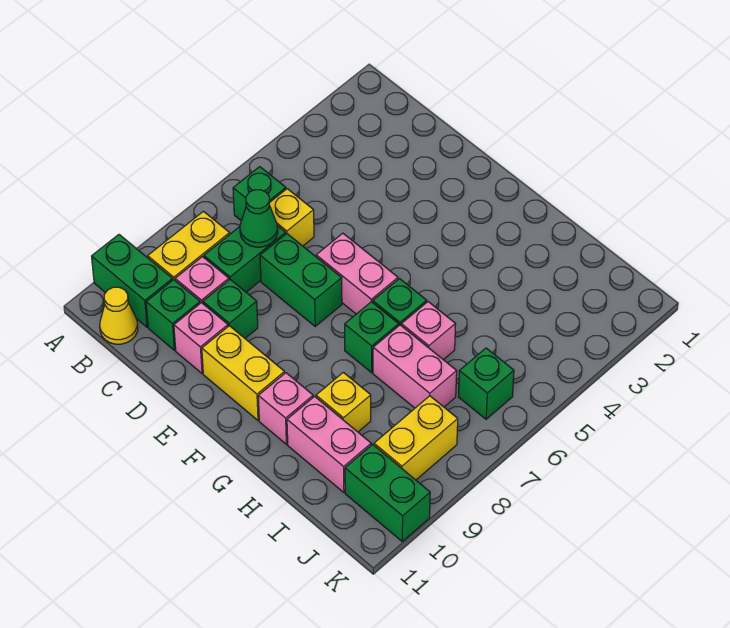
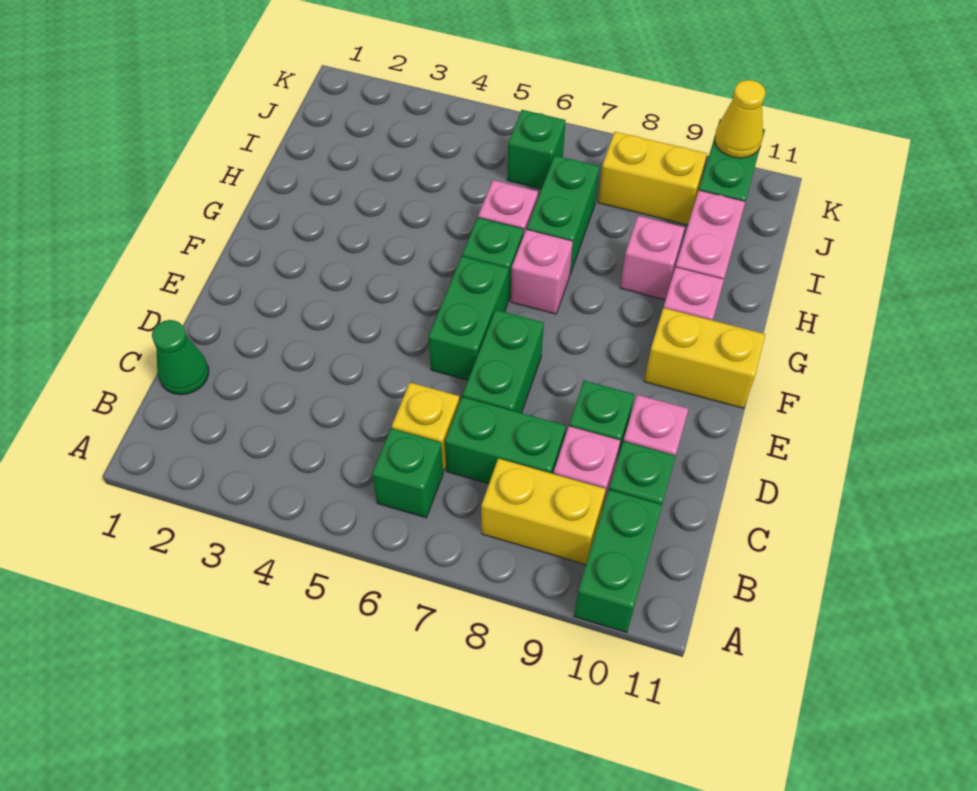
yellow cone B11 level 1 -> yellow cone K10 level 2
green cone C7 level 2 -> green cone C1 level 1
pink brick E6:F6 level 1 -> green brick E6:F6 level 1
yellow brick E10:F10 level 1 -> yellow brick F10:F11 level 1
green brick G7 level 1 -> pink brick G7 level 1
pink brick H7:I7 level 1 -> green brick H7:I7 level 1
yellow brick H9 level 1 -> pink brick H9 level 1

